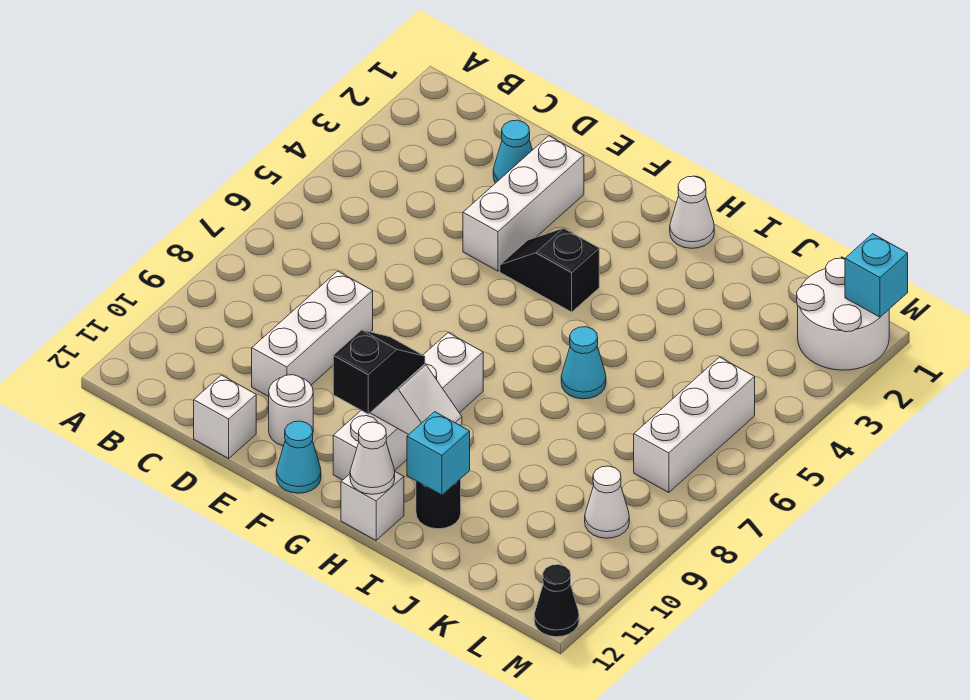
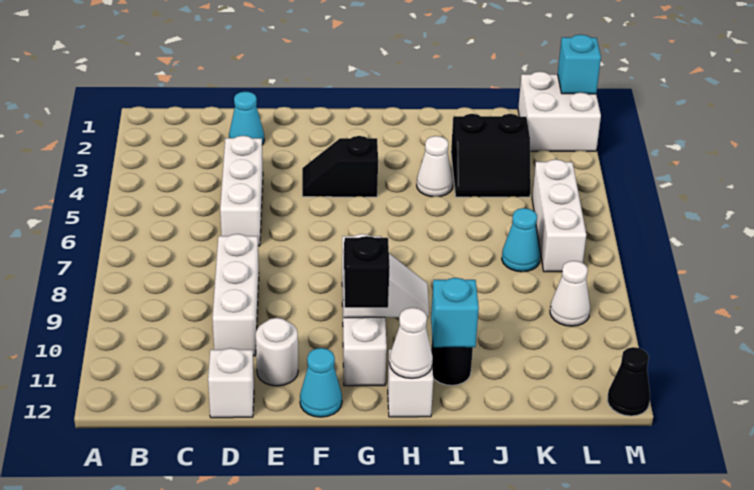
white brick E2:E4 level 1 -> white brick D4:D6 level 1
white cone H1 level 1 -> white cone I4 level 1
cyan cone I6 level 1 -> cyan cone K7 level 1
none -> black slope J3:K4 level 1 top 3
white round brick L1:M2 level 1 -> white brick L1:M2 level 1

